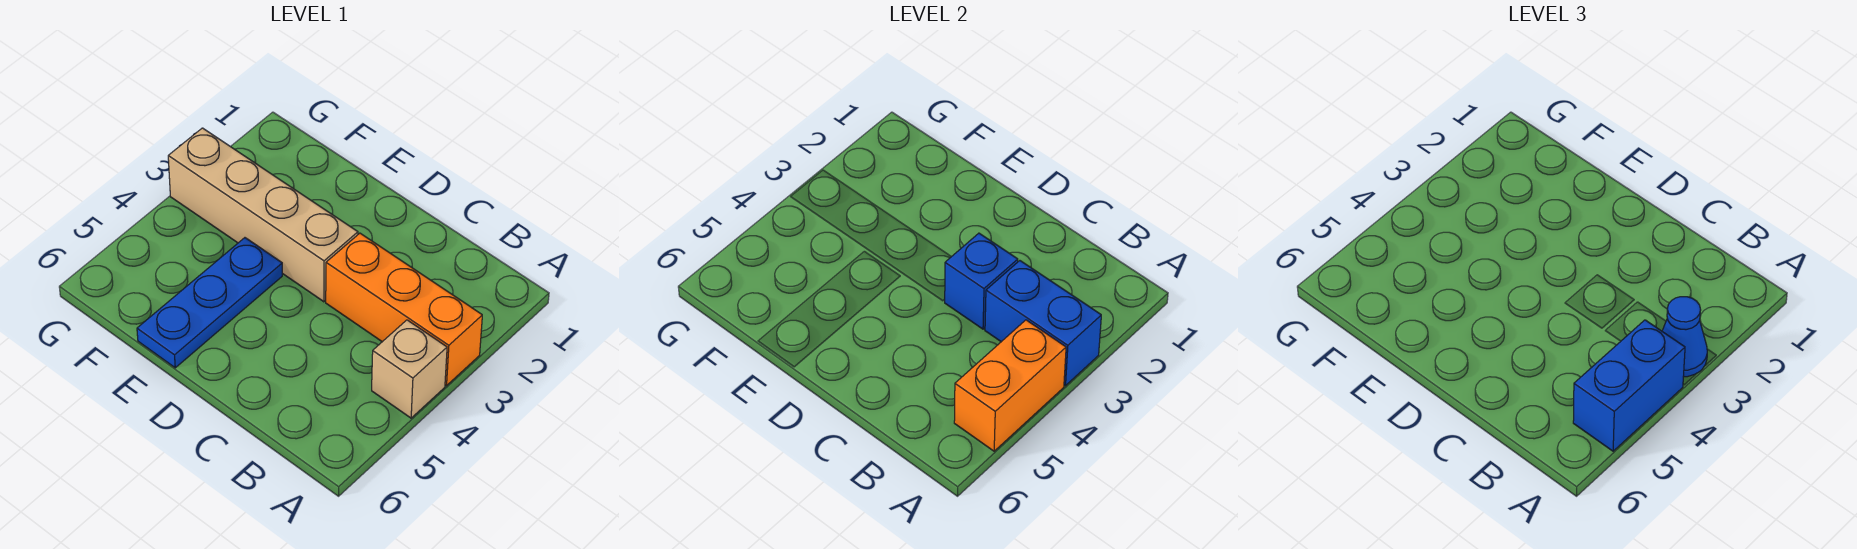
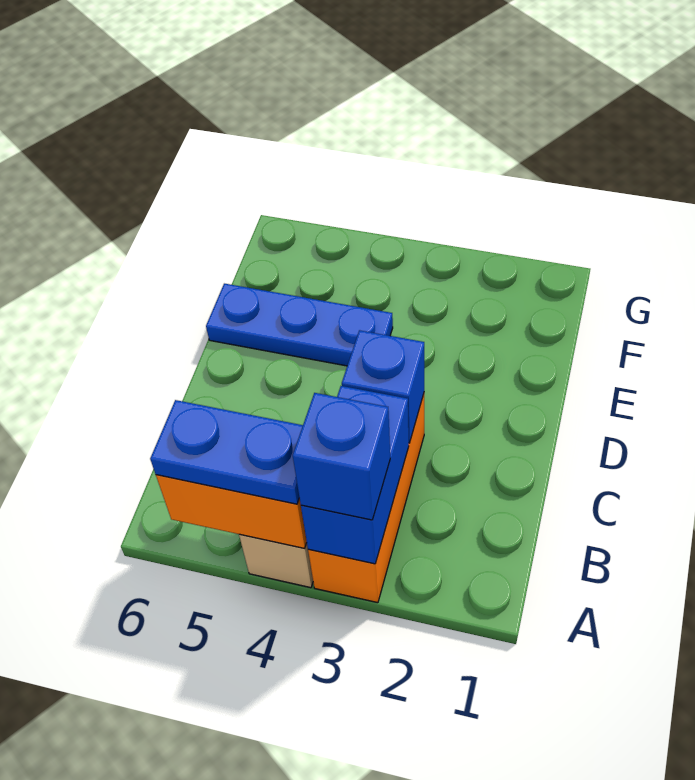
blue cone A3 level 3 -> blue brick A3 level 3
blue brick A4:A5 level 3 -> blue plate A4:A5 level 3
tan brick D3:G3 level 1 -> none

